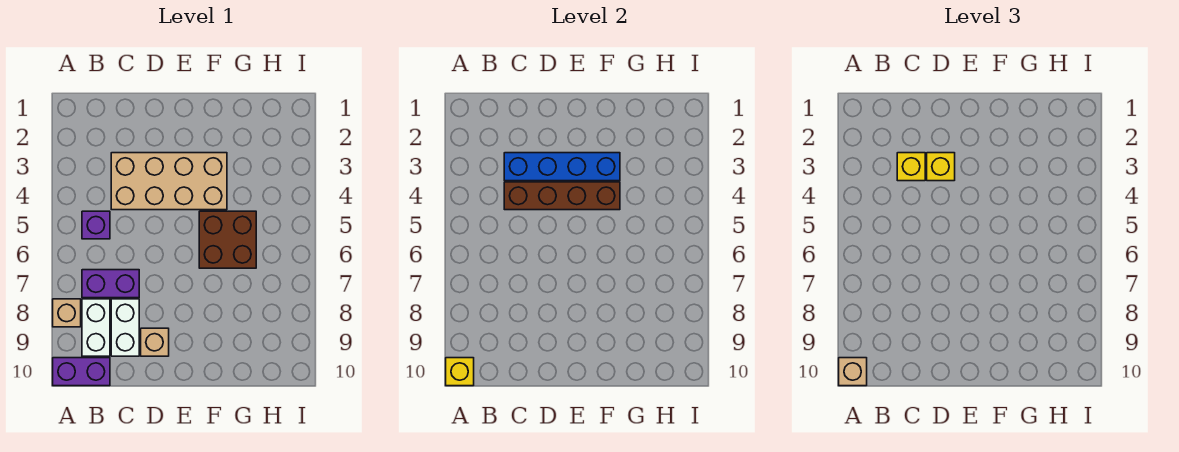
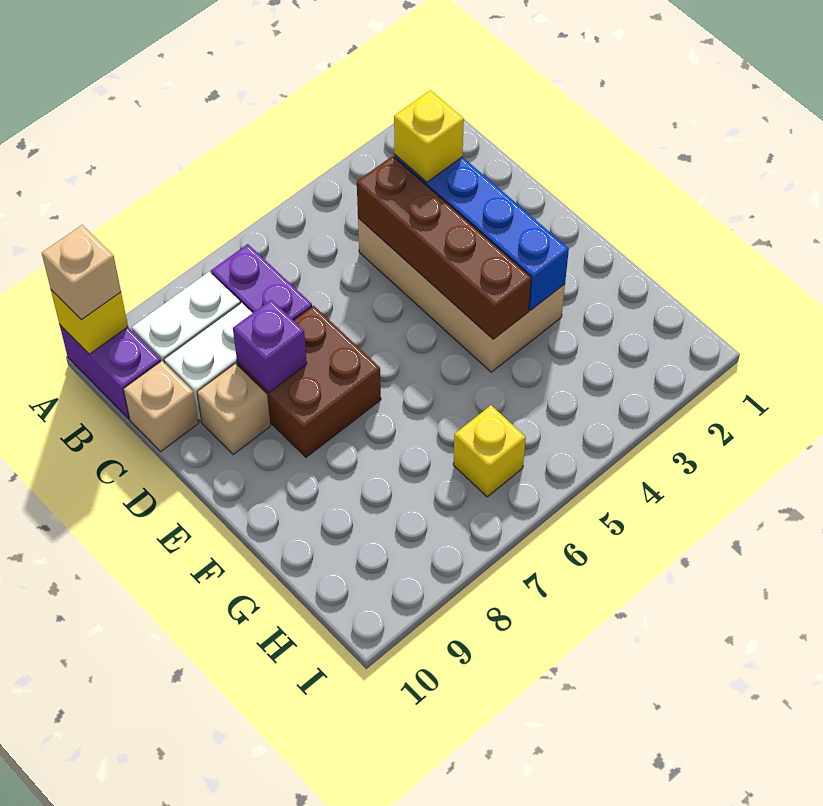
tan brick A8 level 1 -> tan brick C10 level 1
purple brick B5 level 1 -> purple brick D8 level 2
yellow brick D3 level 3 -> yellow brick H6 level 1
brown brick F5:G6 level 1 -> brown brick D7:E8 level 1

